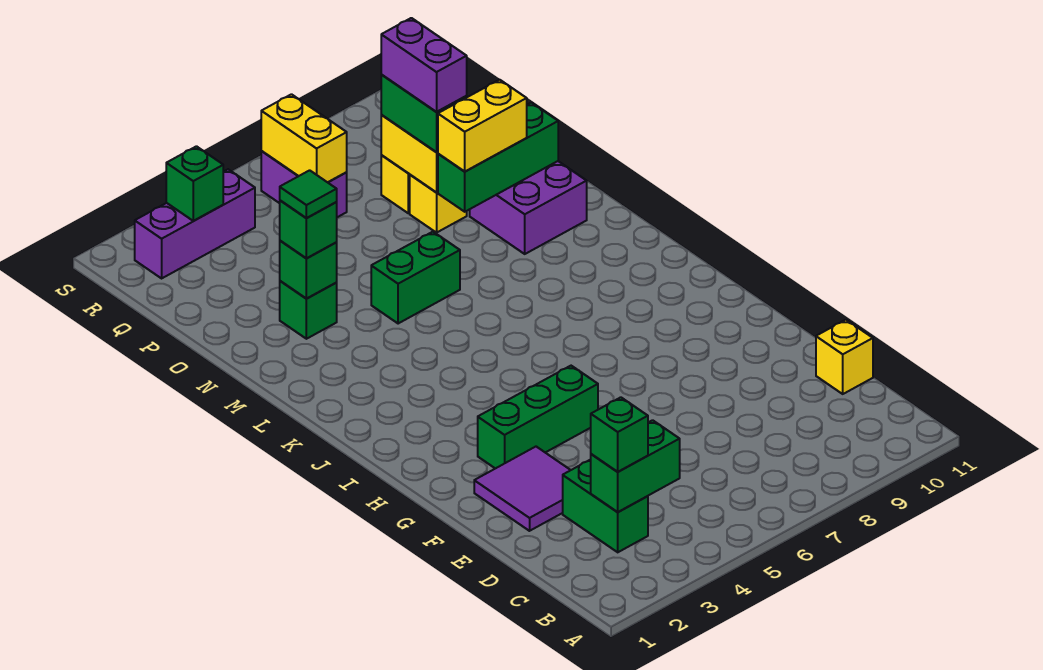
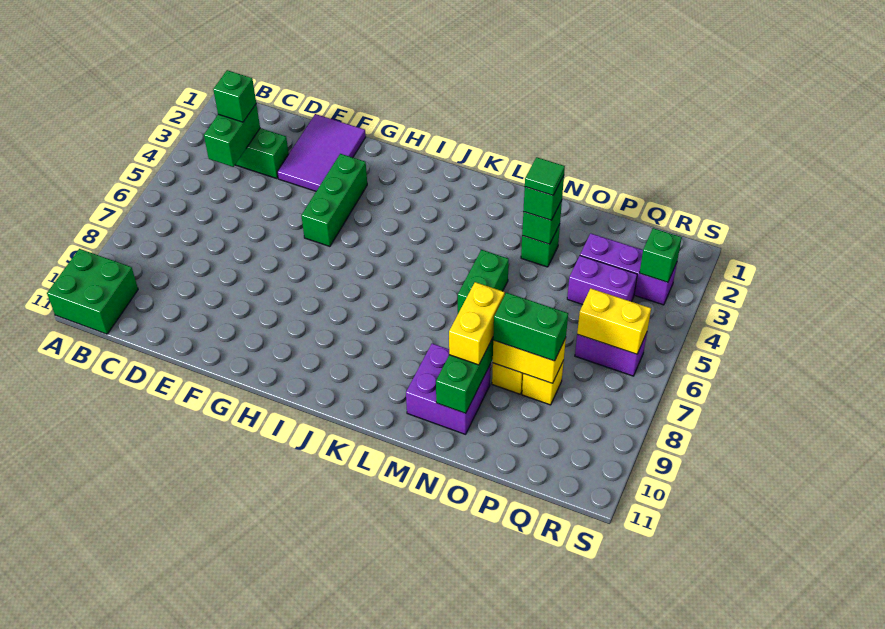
none -> green brick A10:B11 level 1
yellow brick D11 level 1 -> none
purple tile E2:F3 level 1 -> purple tile E1:F3 level 1
purple brick O8:P8 level 4 -> purple brick P4:Q4 level 1
purple brick R2:R4 level 1 -> purple brick P3:R3 level 1

